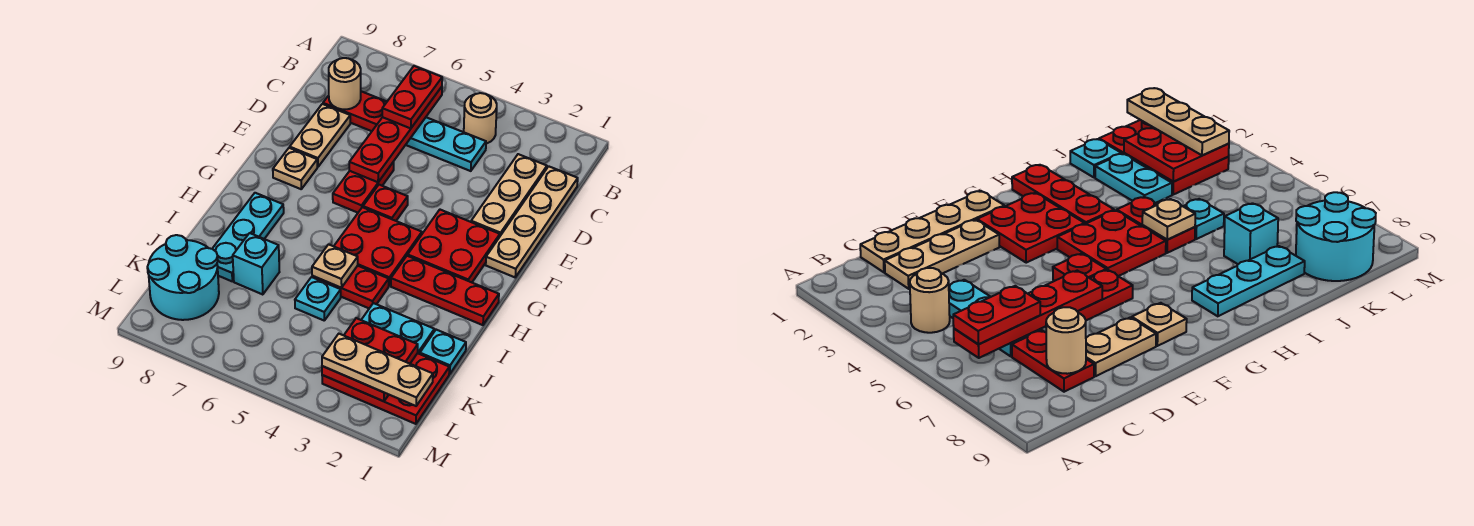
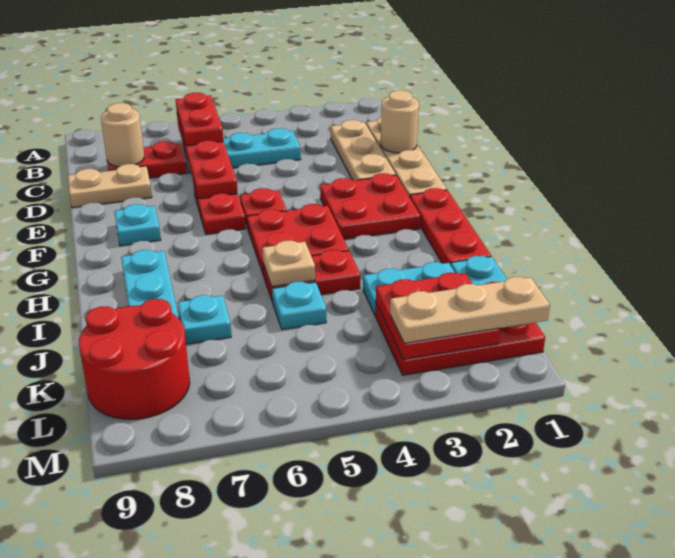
tan round brick B4 level 1 -> tan round brick D1 level 2
tan plate D8:E8 level 1 -> tan plate D8:D9 level 1
tan plate F8 level 1 -> cyan plate F8 level 1
red plate H1:H3 level 1 -> red plate G1:I1 level 1
cyan brick J7 level 1 -> cyan plate J7 level 1
cyan round brick K8:L9 level 1 -> red round brick K8:L9 level 1

